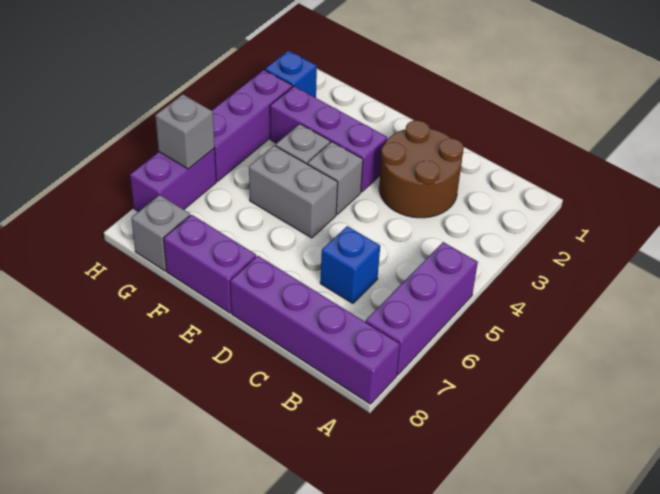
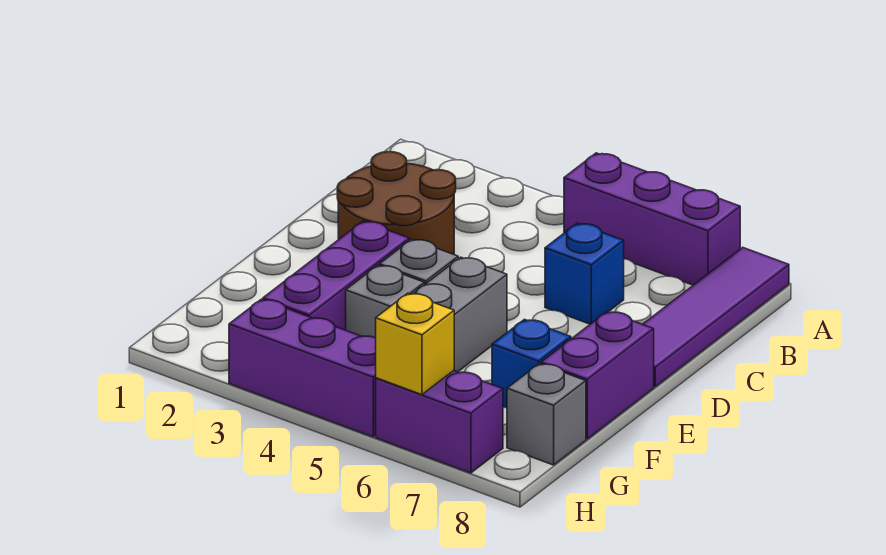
purple brick A8:D8 level 1 -> purple tile A8:D8 level 1
blue brick H2 level 1 -> blue brick F7 level 1
grey brick H6 level 2 -> yellow brick H6 level 2

